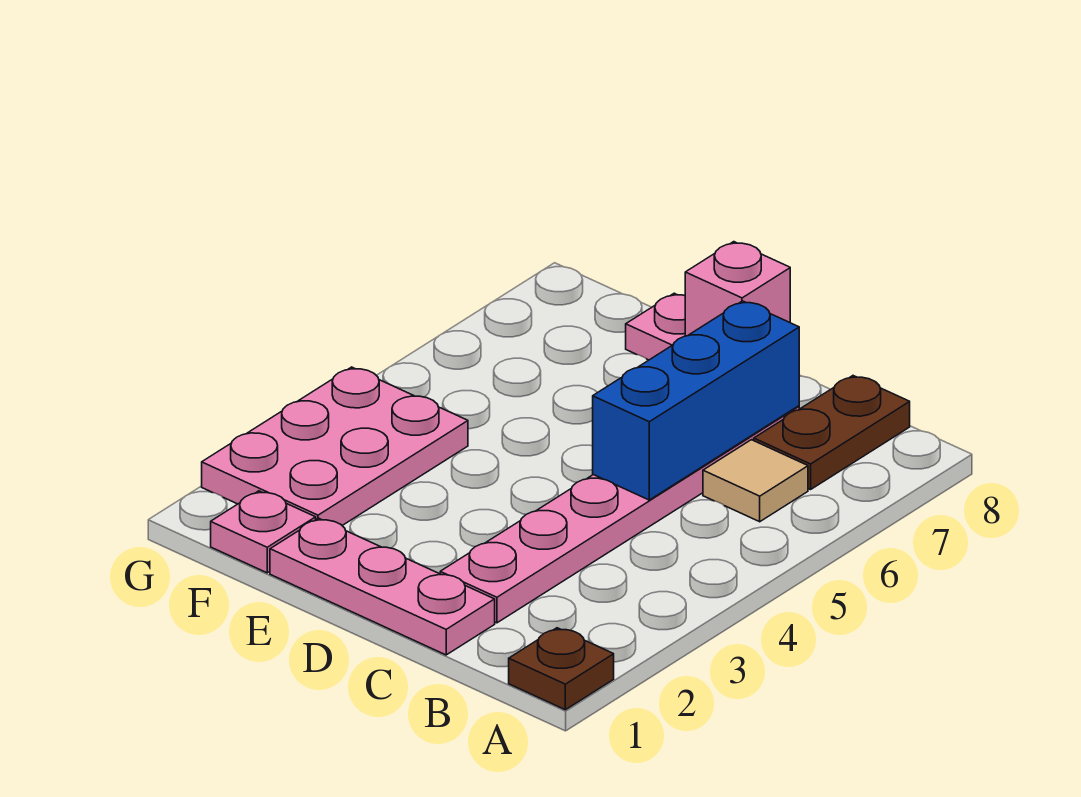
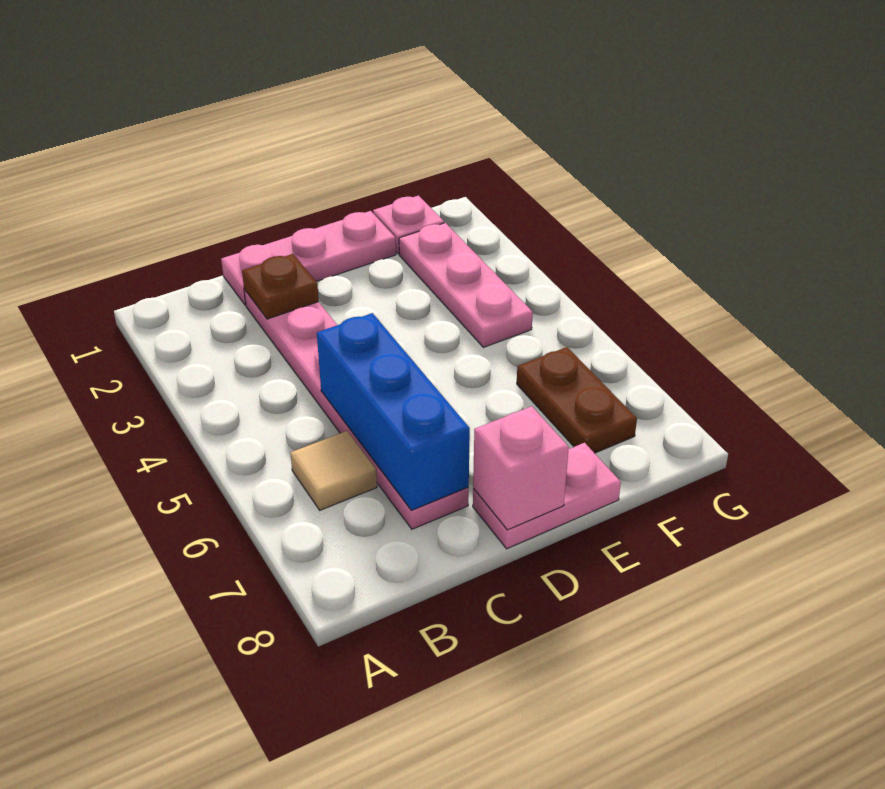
brown plate A1 level 1 -> brown plate C2 level 2
brown plate B7:B8 level 1 -> brown plate F6:F7 level 1
pink plate F2:G4 level 1 -> pink plate F2:F4 level 1

